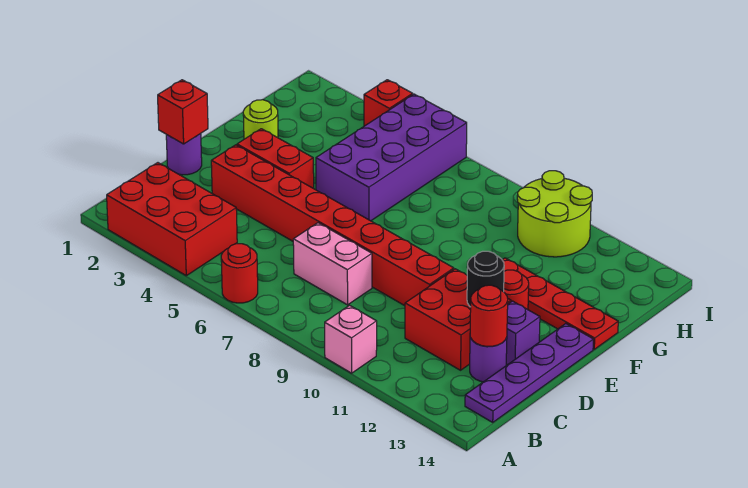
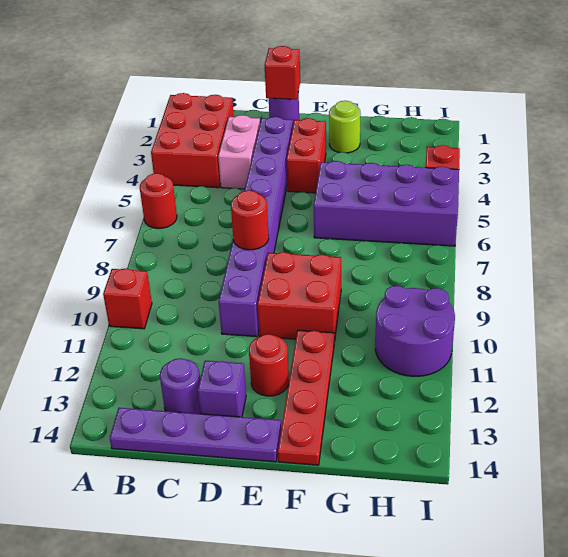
pink brick A10 level 1 -> red brick A10 level 1
pink brick C7:C8 level 1 -> pink brick C3:C4 level 1
red brick C11:D12 level 1 -> red brick E9:F10 level 1
red round brick C13 level 2 -> red round brick D8 level 2
red brick D3:D10 level 1 -> purple brick D3:D10 level 1
black round brick D12 level 2 -> none
lime round brick H10:I11 level 1 -> purple round brick H10:I11 level 1

